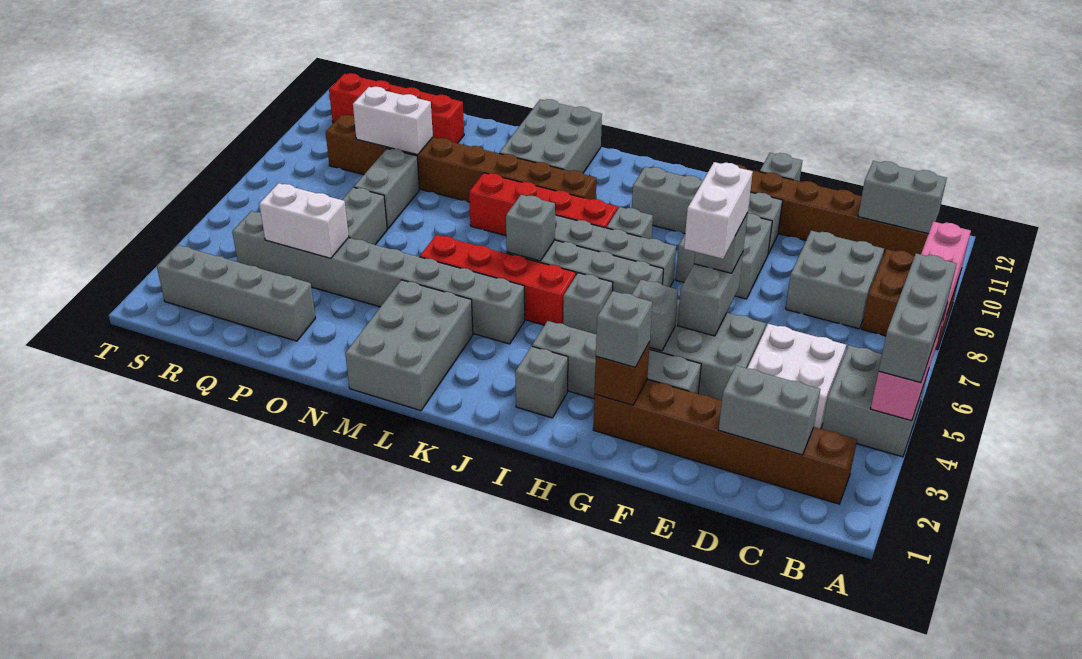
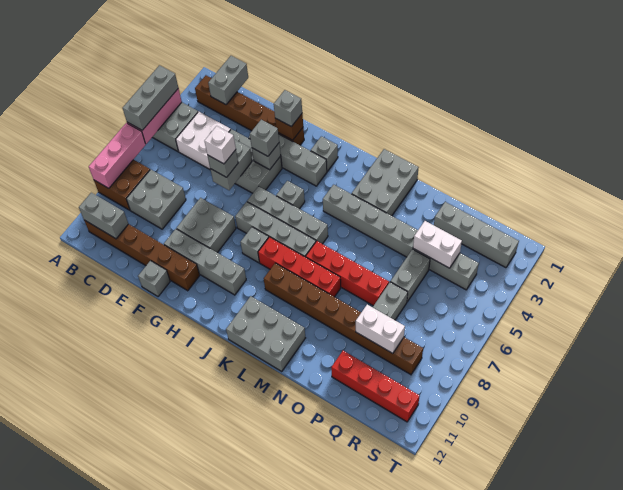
grey brick C2:D2 level 2 -> grey brick C1:C2 level 2
white brick F5:F6 level 4 -> white brick F6 level 4
red brick J5:M5 level 1 -> red brick L7:O7 level 1
grey brick K6 level 2 -> grey brick G4 level 3
grey brick L10:M12 level 1 -> grey brick K11:M12 level 1

